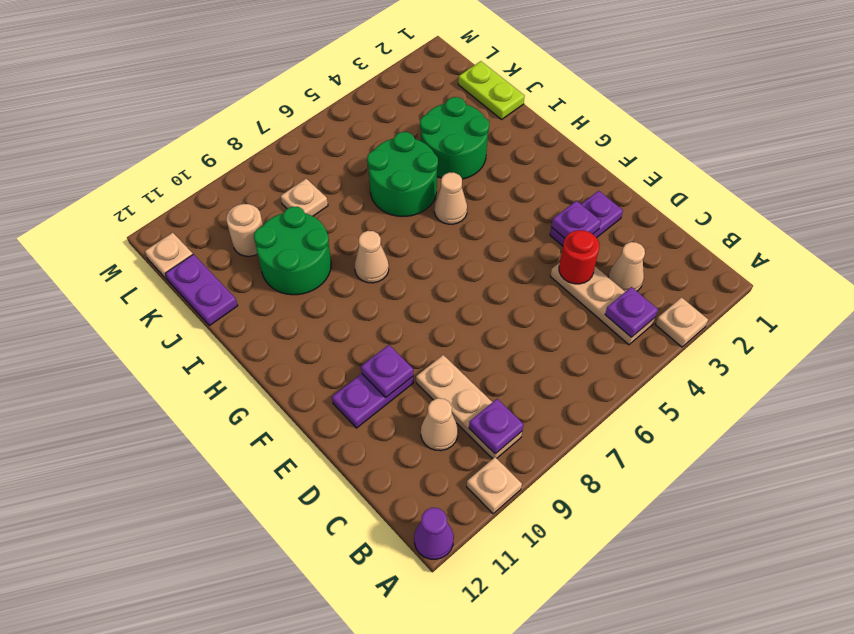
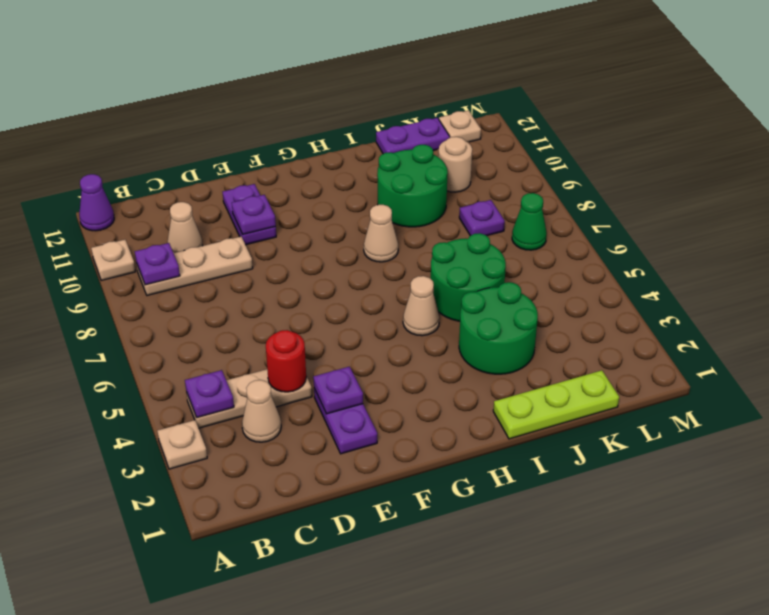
lime plate J1:K1 level 1 -> lime plate I1:K1 level 1
tan plate K8 level 1 -> purple plate K8 level 1
none -> green cone L7 level 1

